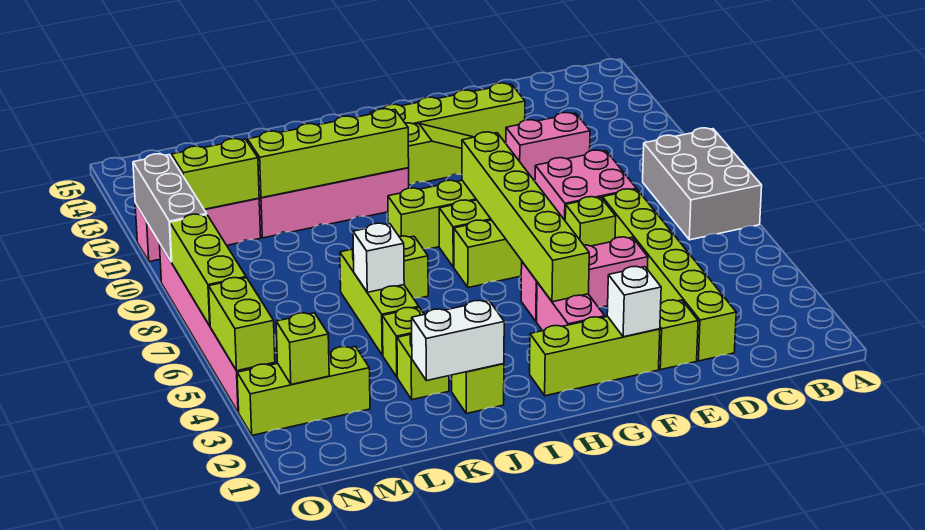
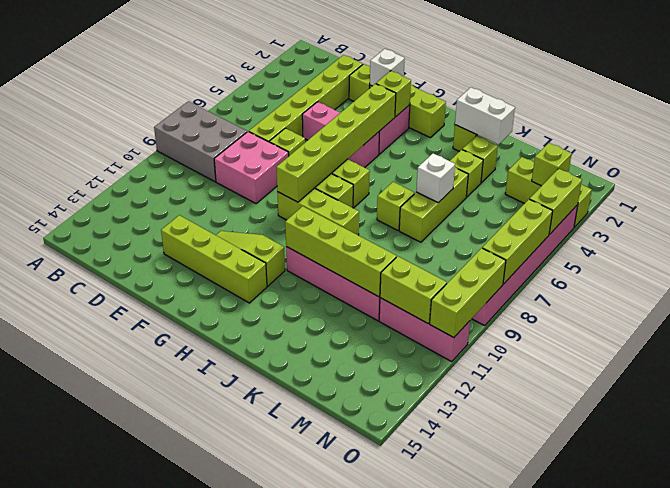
grey brick A7:B9 level 1 -> grey brick A8:C9 level 1
pink brick D11:E11 level 1 -> none
none -> lime brick G3 level 2
grey brick O9:O11 level 2 -> lime brick O9:O11 level 2

